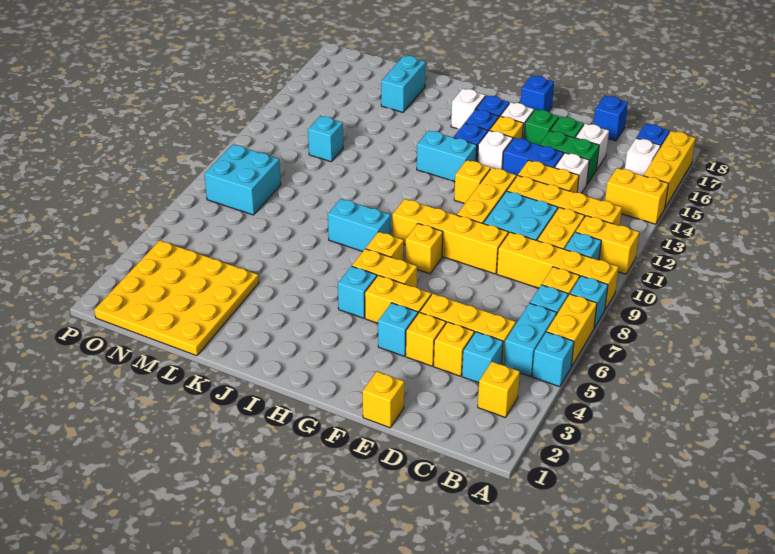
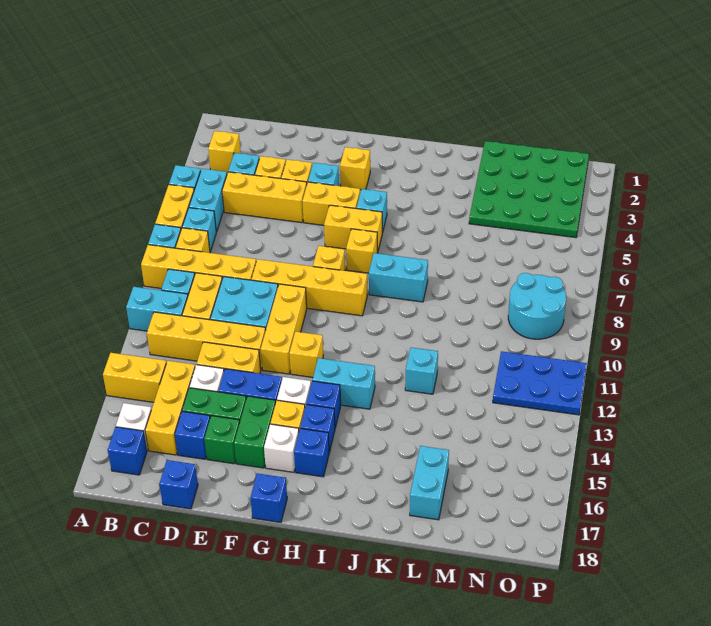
yellow brick A11:B11 level 1 -> cyan brick A11:B11 level 1
yellow brick A15:A17 level 1 -> yellow brick C14:C16 level 1
white brick D16 level 1 -> blue brick D16 level 1
yellow brick E1 level 1 -> yellow brick G3 level 1
green brick F16 level 1 -> green brick F15:F16 level 1
white brick I16 level 1 -> none
yellow plate L1:O4 level 1 -> green plate L1:O4 level 1
cyan brick M12 level 1 -> cyan brick K12 level 1
cyan brick N8:O9 level 1 -> cyan round brick N8:O9 level 1
none -> blue plate N11:P12 level 1

